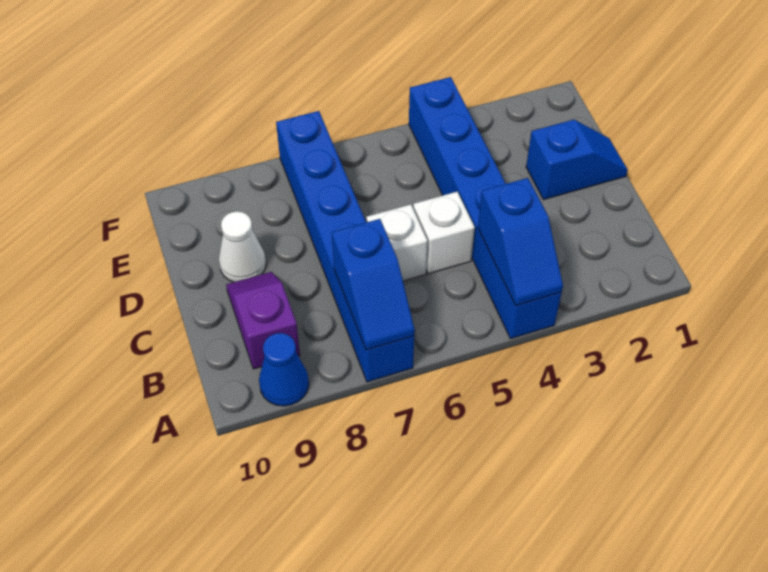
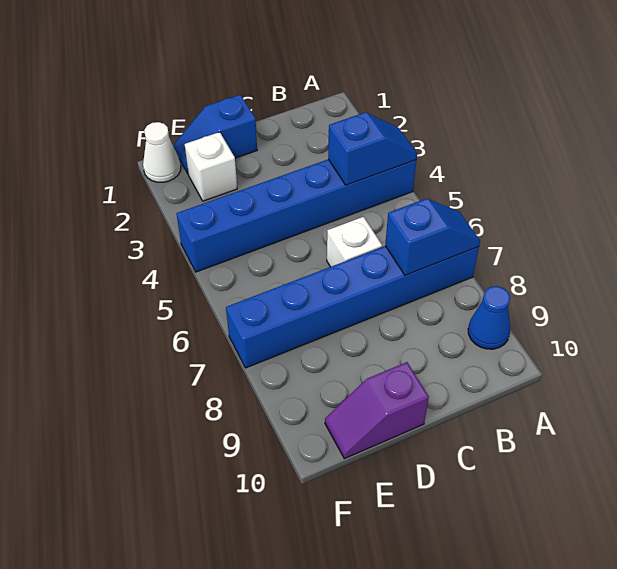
purple slope B9:C9 level 1 top B -> purple slope D10:E10 level 1 top D
white brick C5 level 1 -> white brick E2 level 1
blue slope D1:D2 level 1 top 2 -> blue slope D1:E1 level 1 top D
white cone D9 level 1 -> white cone F1 level 1

